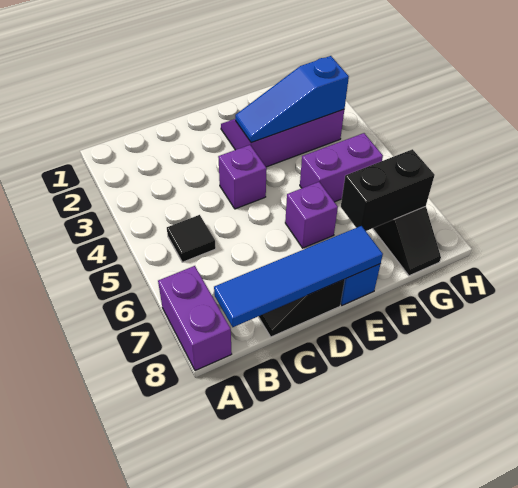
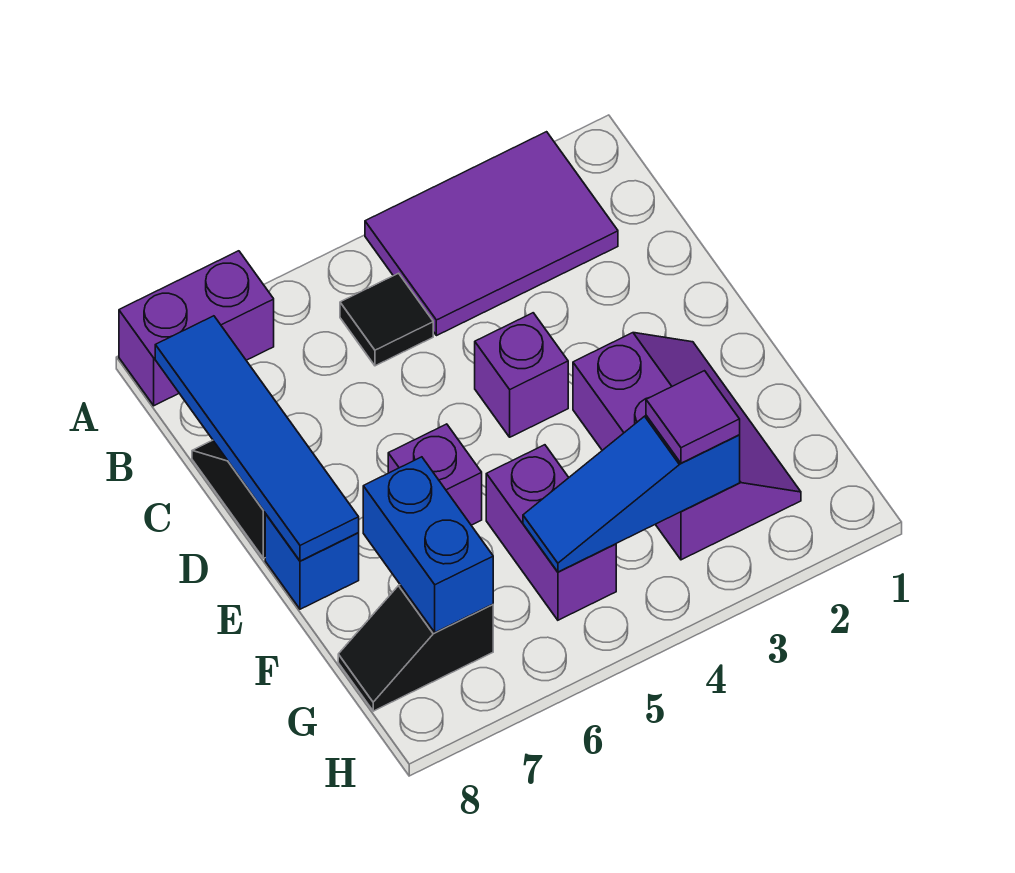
none -> purple tile A2:B4 level 1
blue slope E3:G3 level 2 top G -> blue slope G3:G5 level 2 top 3
black brick F7:G7 level 2 -> blue brick F7:G7 level 2
none -> purple tile G3 level 3

